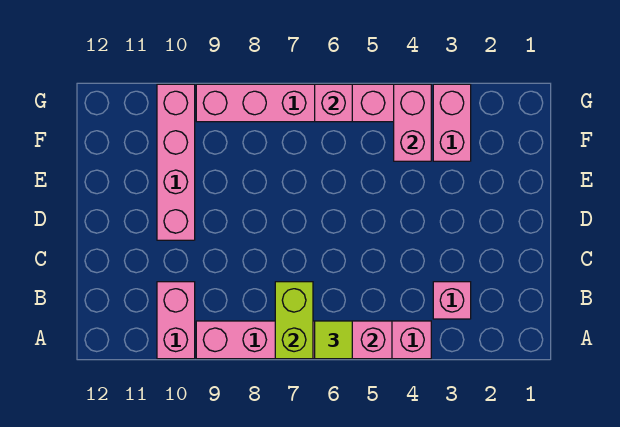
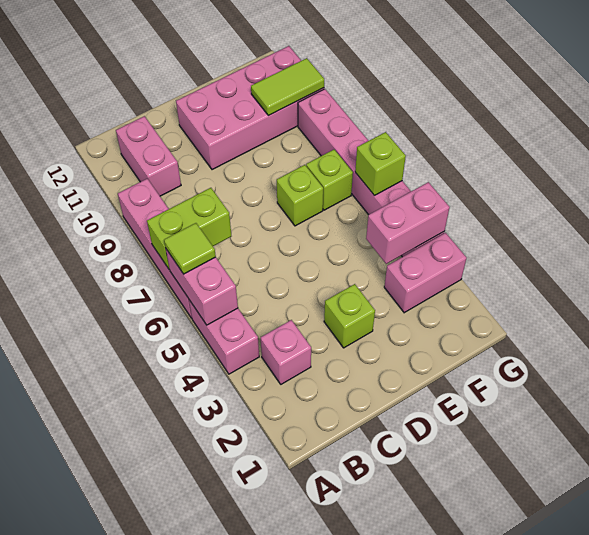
pink brick A10:B10 level 1 -> pink brick B10:B11 level 1
none -> lime brick D3 level 1
pink brick D10:G10 level 1 -> pink brick D10:G11 level 1
none -> lime brick E7 level 1
none -> lime brick F7 level 1
none -> lime tile F10:G10 level 2
pink brick G6 level 2 -> lime brick G6 level 2

